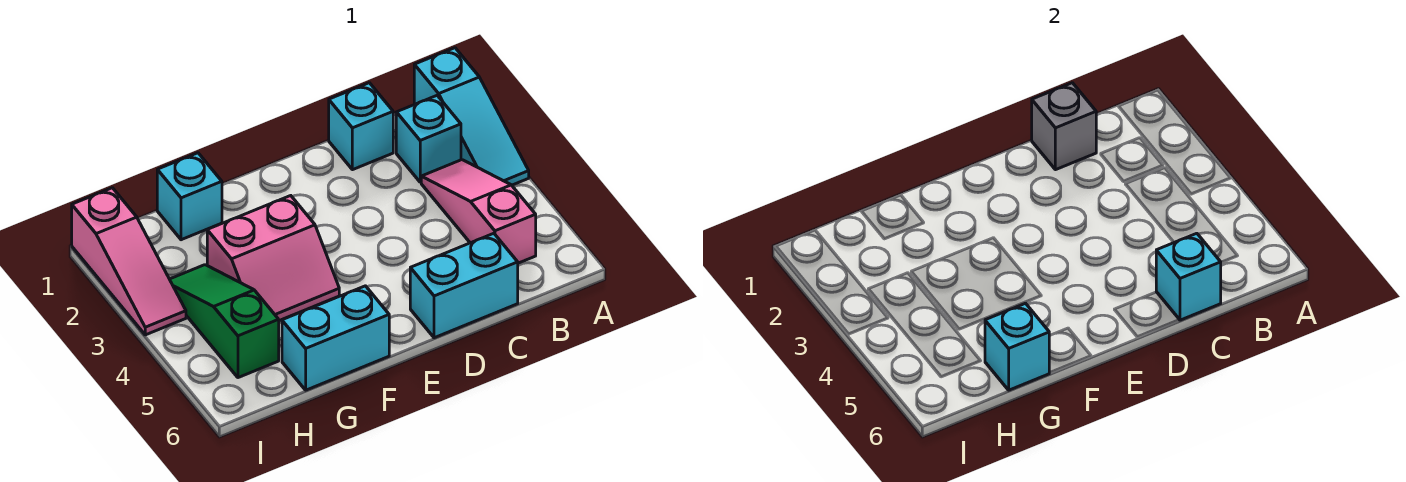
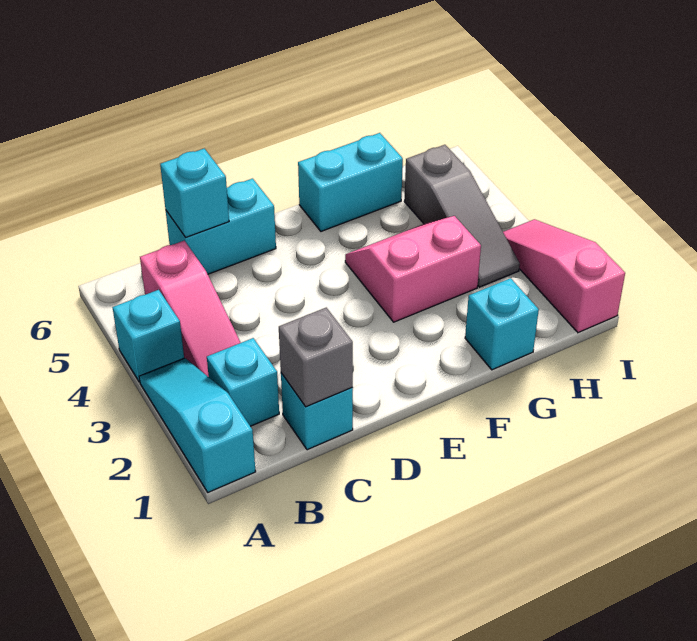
cyan brick G6 level 2 -> cyan brick A4 level 1
green slope H3:H5 level 1 top 5 -> grey slope H3:H5 level 1 top 5

